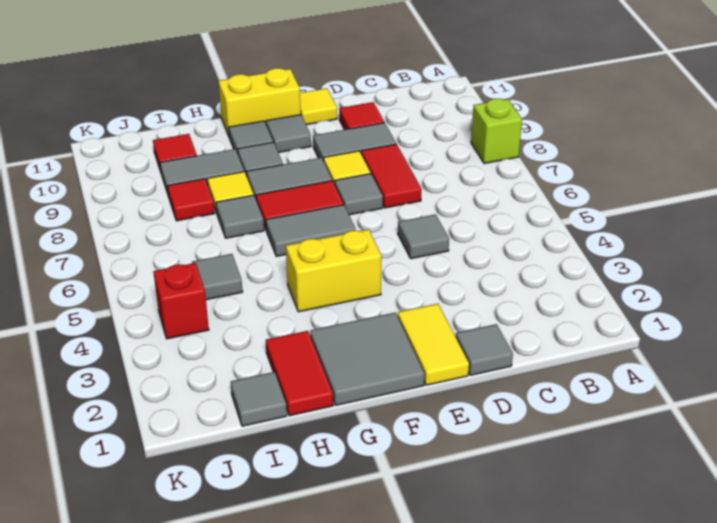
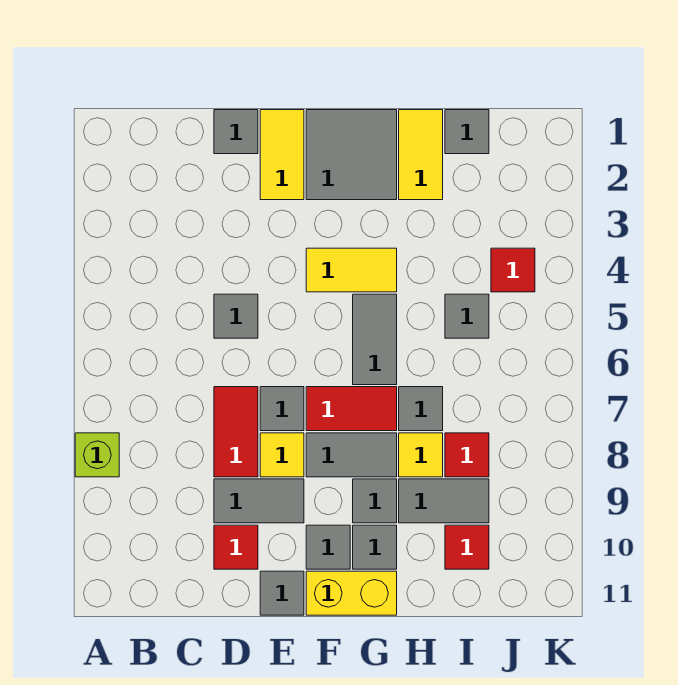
yellow tile E11 level 1 -> grey tile E11 level 1
yellow brick F4:G4 level 1 -> yellow tile F4:G4 level 1
grey tile F6:G6 level 1 -> grey tile G5:G6 level 1
red tile H1:H2 level 1 -> yellow tile H1:H2 level 1
red brick J4 level 1 -> red tile J4 level 1

